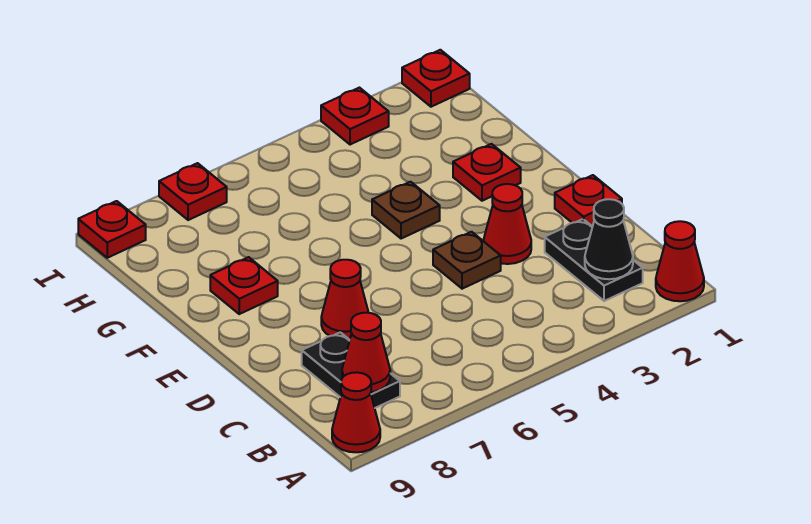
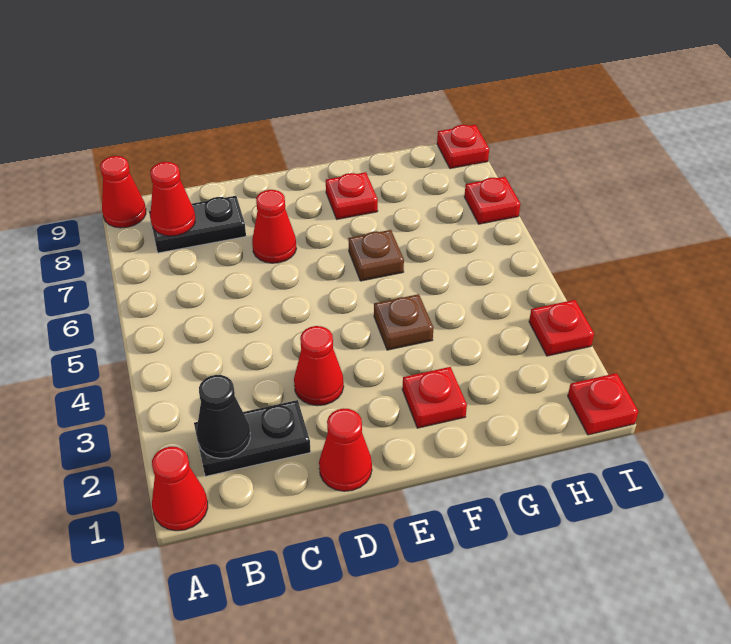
red plate D1 level 1 -> red cone D1 level 1
brown plate D4 level 1 -> brown plate F6 level 1

